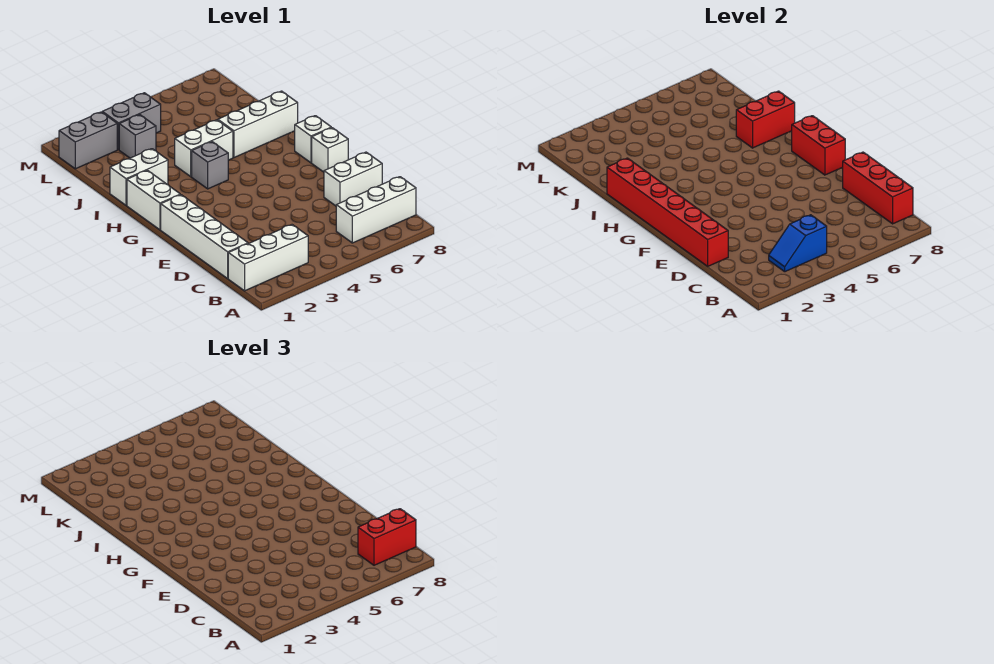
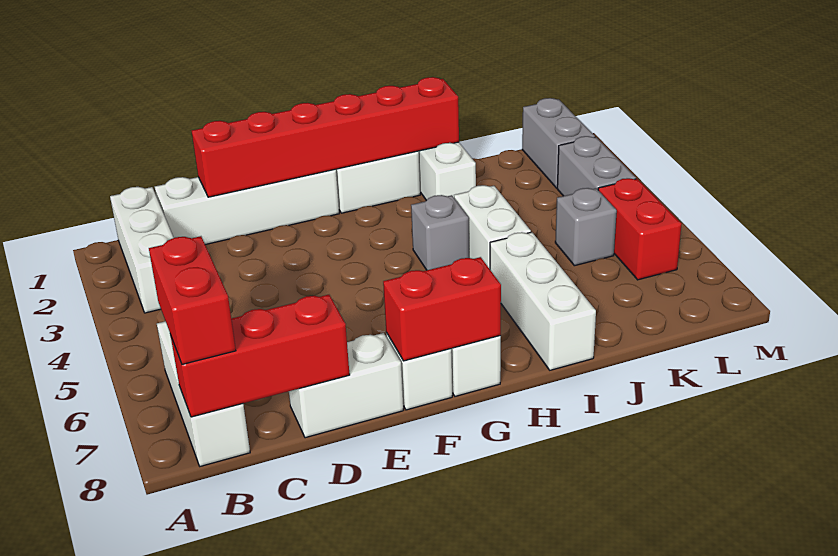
blue slope B3:B4 level 2 top 4 -> none
white brick D7:D8 level 1 -> white brick D8:E8 level 1
red brick I7:I8 level 2 -> red brick L5:L6 level 1
grey brick K3 level 1 -> grey brick K5 level 1

